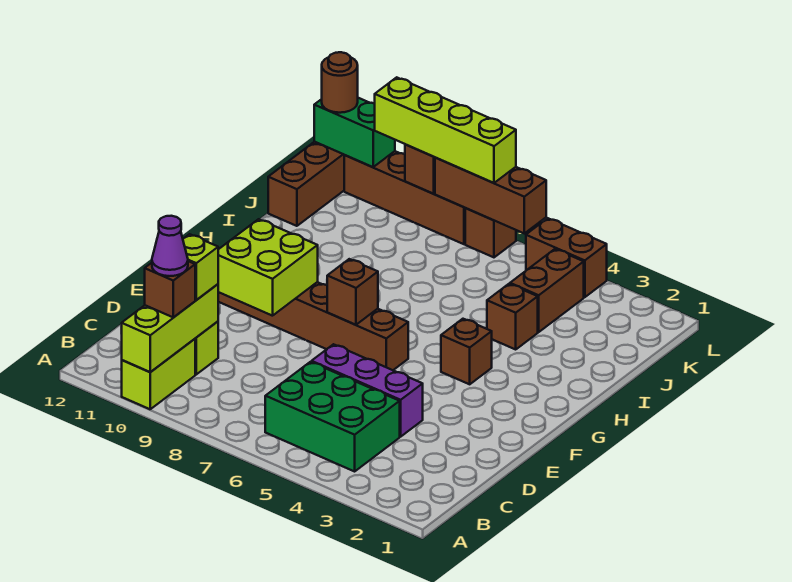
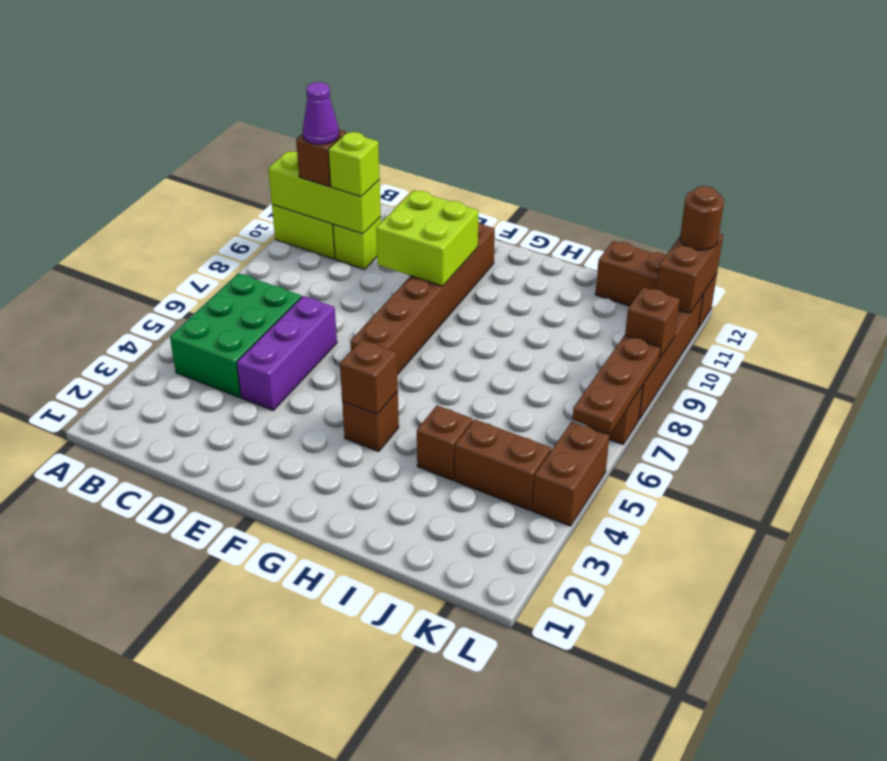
brown brick F7 level 2 -> brown brick G4 level 2
brown brick L6:L8 level 2 -> brown plate L6:L8 level 2
lime brick L7:L10 level 3 -> none
green brick L11:L12 level 2 -> brown brick L11:L12 level 2

